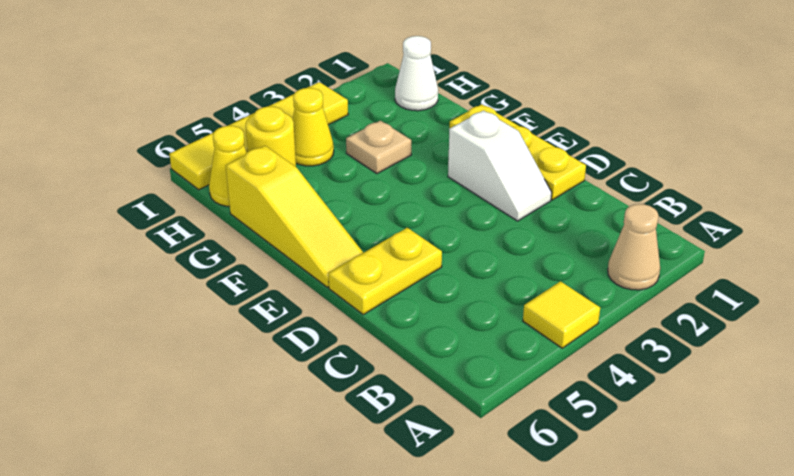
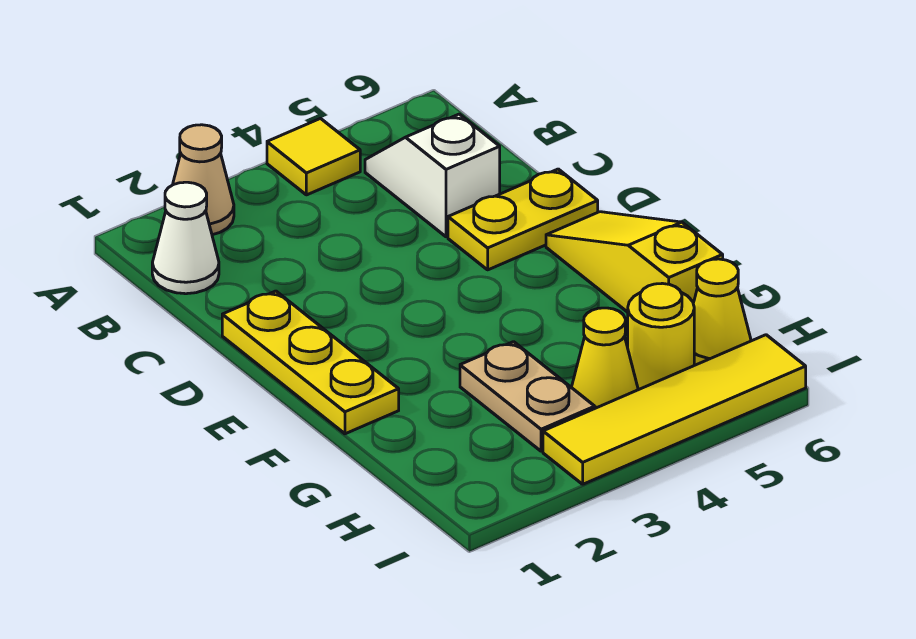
white slope D2:E2 level 1 top E -> white slope B5:C5 level 1 top C
tan plate G3 level 1 -> tan plate G3:H3 level 1
white cone H1 level 1 -> white cone B1 level 1

